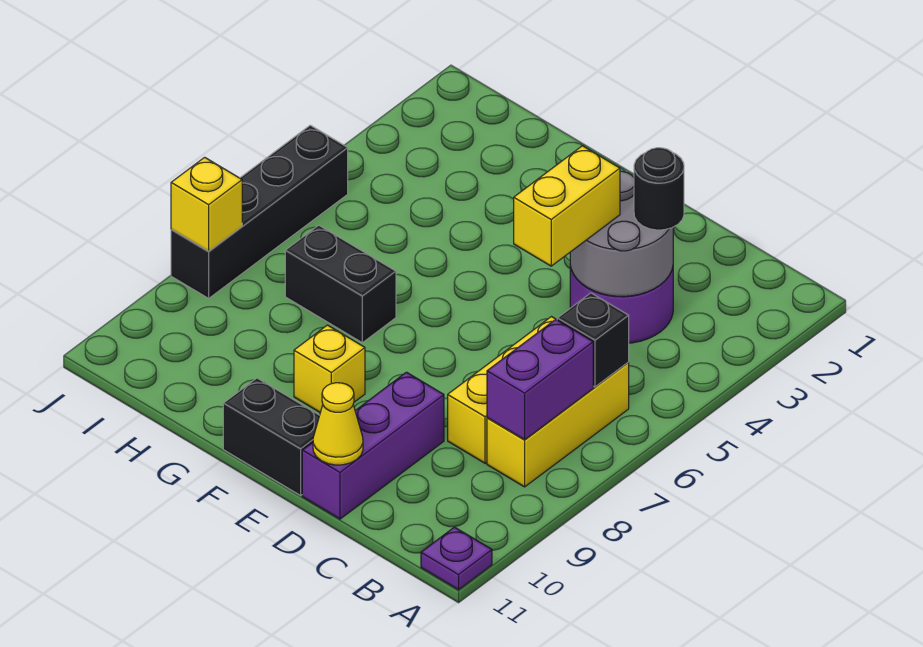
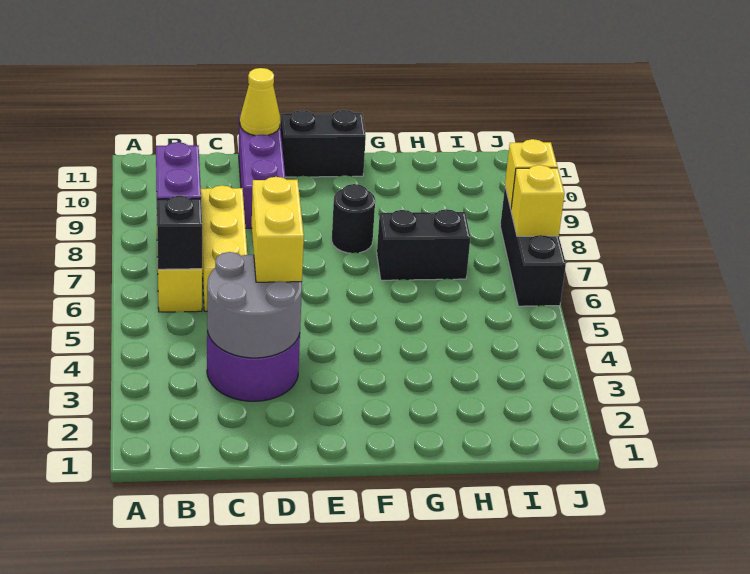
purple plate A11 level 1 -> none
black round brick C3 level 3 -> black round brick F8 level 1
yellow brick F9 level 1 -> yellow brick J7 level 2
black brick J5:J8 level 1 -> black brick J6:J8 level 1

